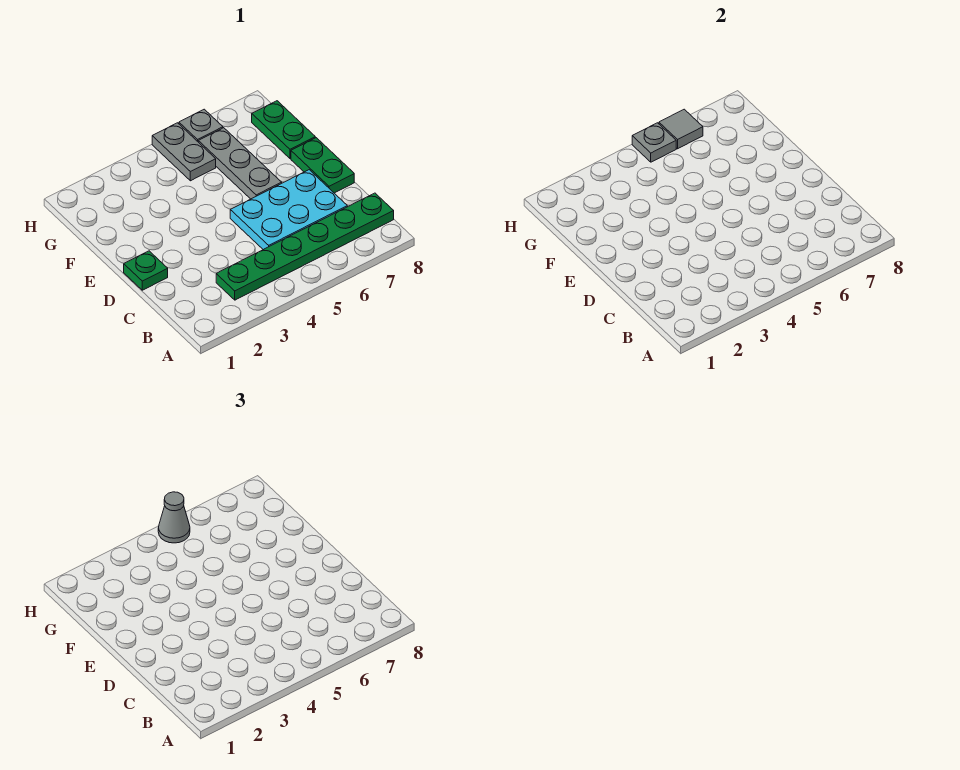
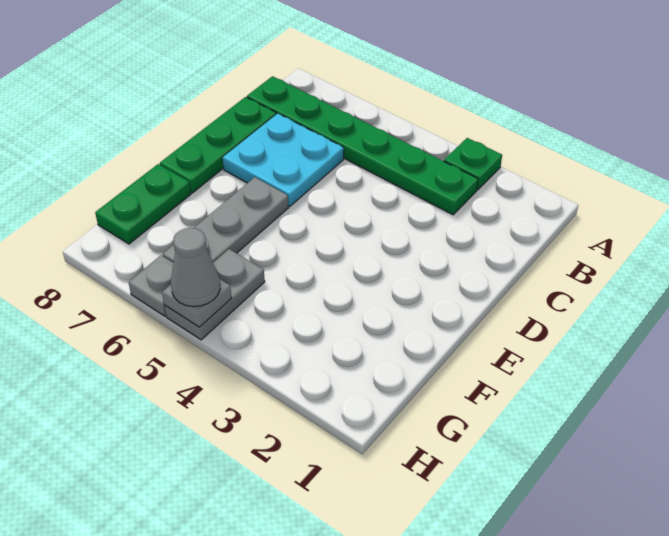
cyan plate C5:D7 level 1 -> cyan plate C6:D7 level 1
green plate D1 level 1 -> green plate A3 level 1
green plate D8:E8 level 1 -> green plate C8:E8 level 1
grey tile H6 level 2 -> none

